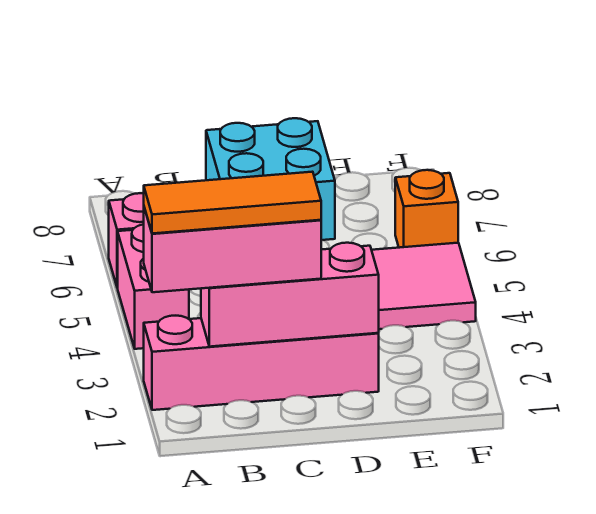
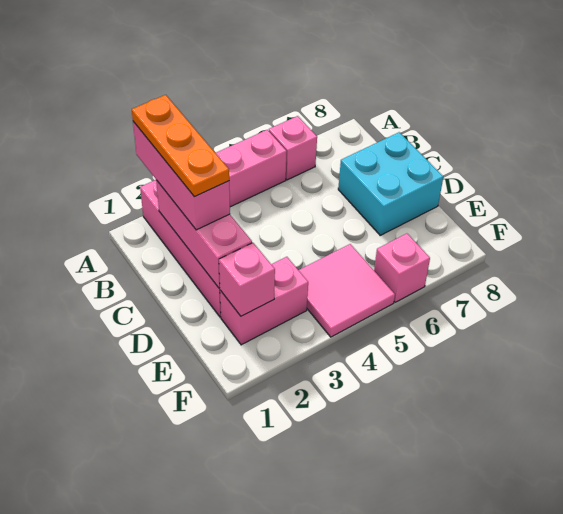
orange tile A2:C2 level 4 -> orange plate A2:C2 level 4
none -> pink brick E2:E3 level 1
none -> pink brick E2 level 2
orange brick F6 level 1 -> pink brick F6 level 1

